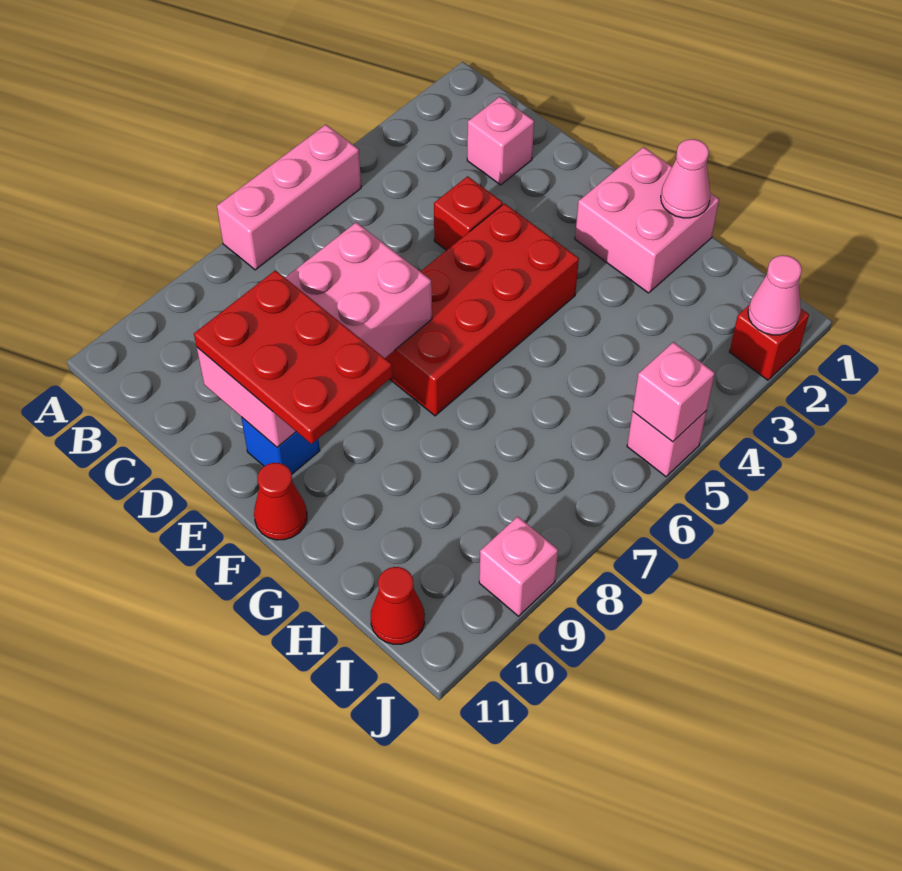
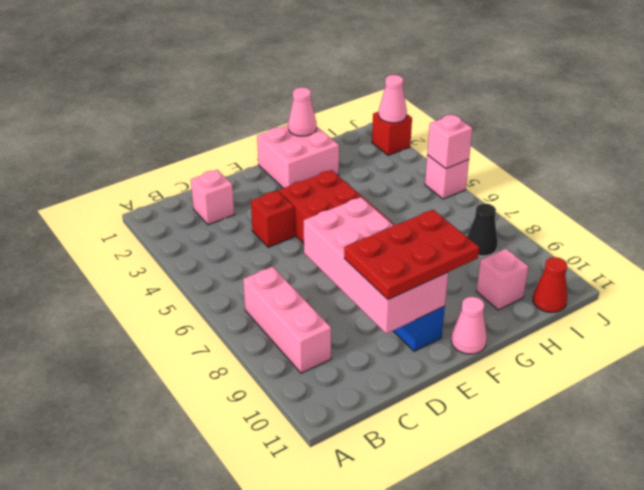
pink brick A5:A7 level 1 -> pink brick B7:B9 level 1
red cone F11 level 1 -> pink cone F11 level 1
none -> black cone I8 level 1
pink brick J9 level 1 -> pink brick H10 level 1

